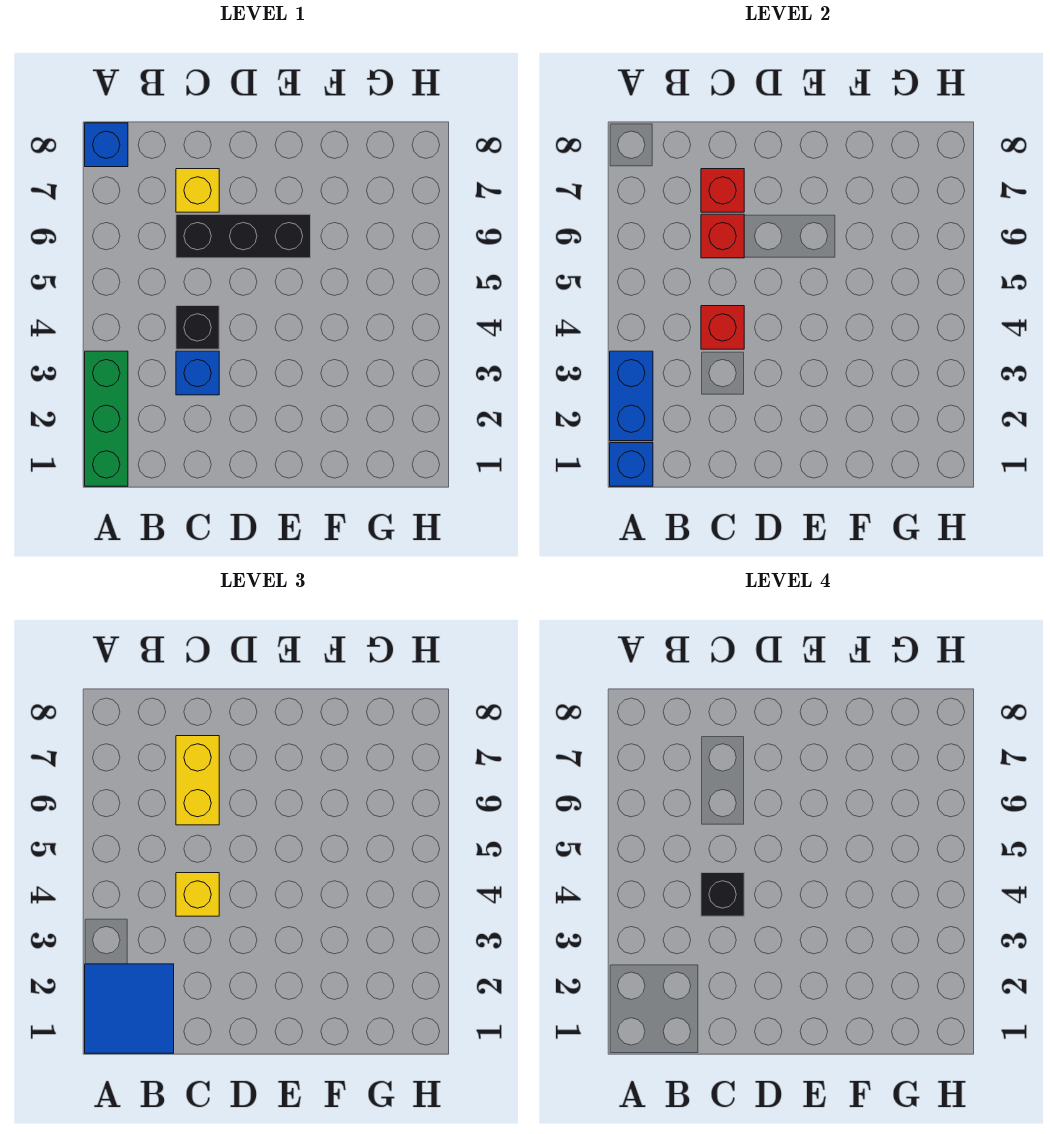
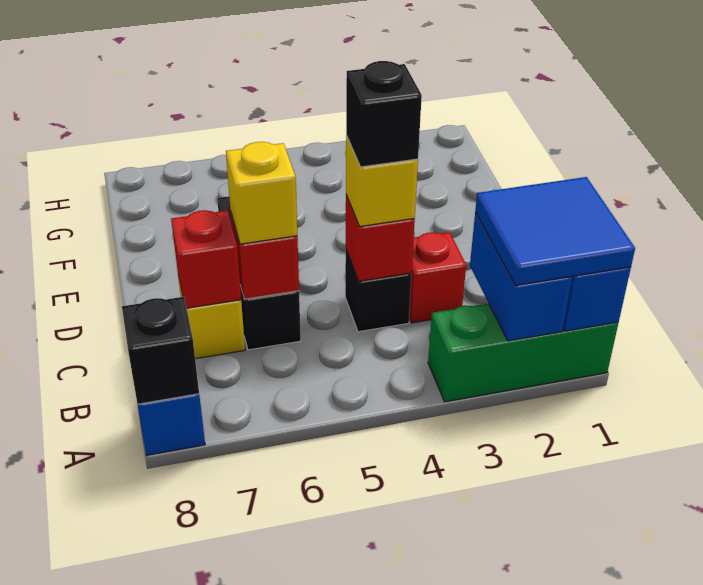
blue brick A2:A3 level 2 -> blue brick A2:B2 level 2
none -> black brick A8 level 2
blue brick C3 level 1 -> red brick C3 level 1
yellow brick C6:C7 level 3 -> yellow brick C6 level 3

